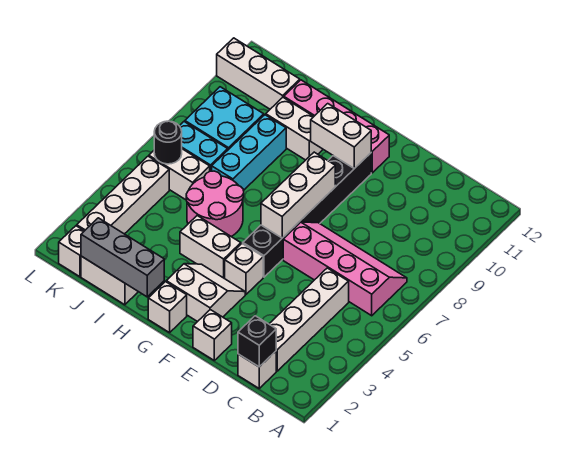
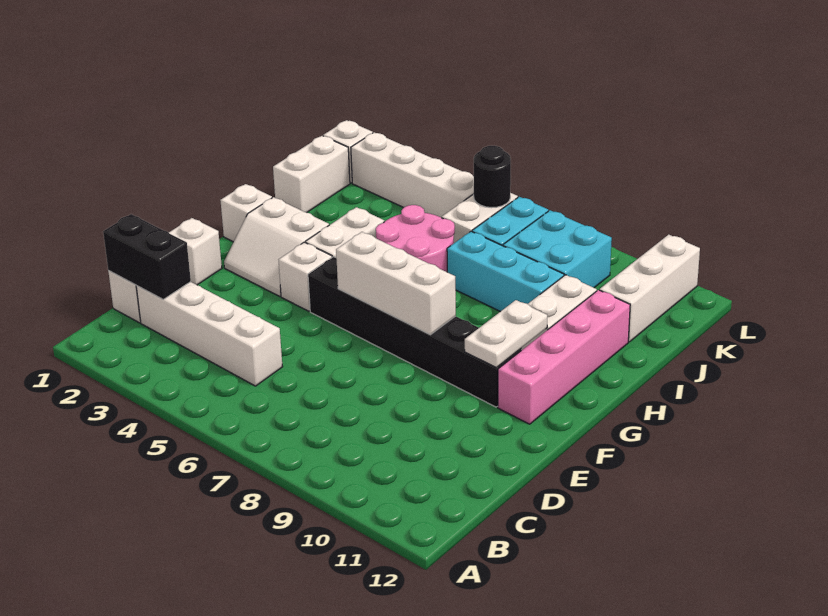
pink slope B6:E7 level 1 top 6 -> none
black brick C1 level 2 -> black brick C1:C2 level 2
white slope F2:G3 level 1 top 2 -> white slope F2:G3 level 1 top G
white brick F10:G10 level 2 -> white plate F10:G10 level 2
grey brick H1:J1 level 2 -> none

